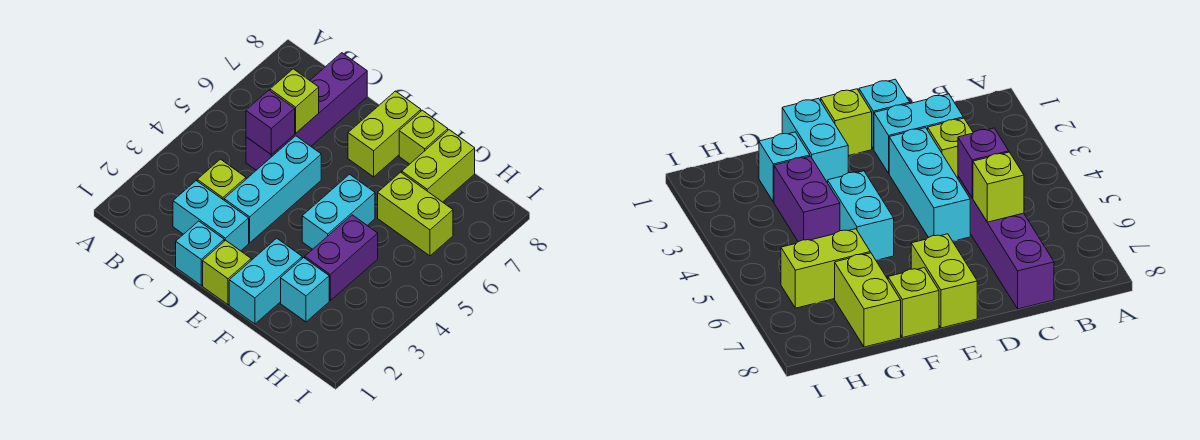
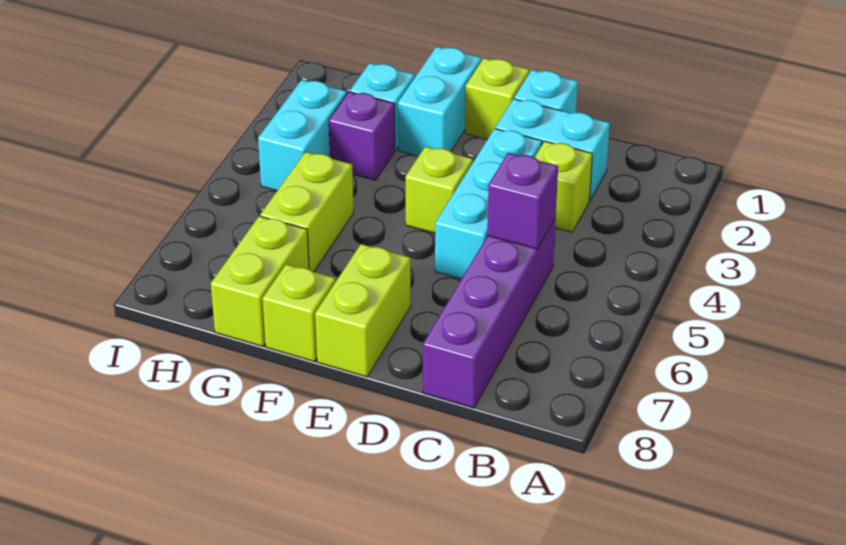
lime brick C6 level 2 -> lime brick E4 level 1
cyan brick F4:F5 level 1 -> cyan brick H3:H4 level 1
purple brick G3:G4 level 1 -> purple brick G3 level 1
lime brick G6:H6 level 1 -> lime brick G5:G6 level 1

